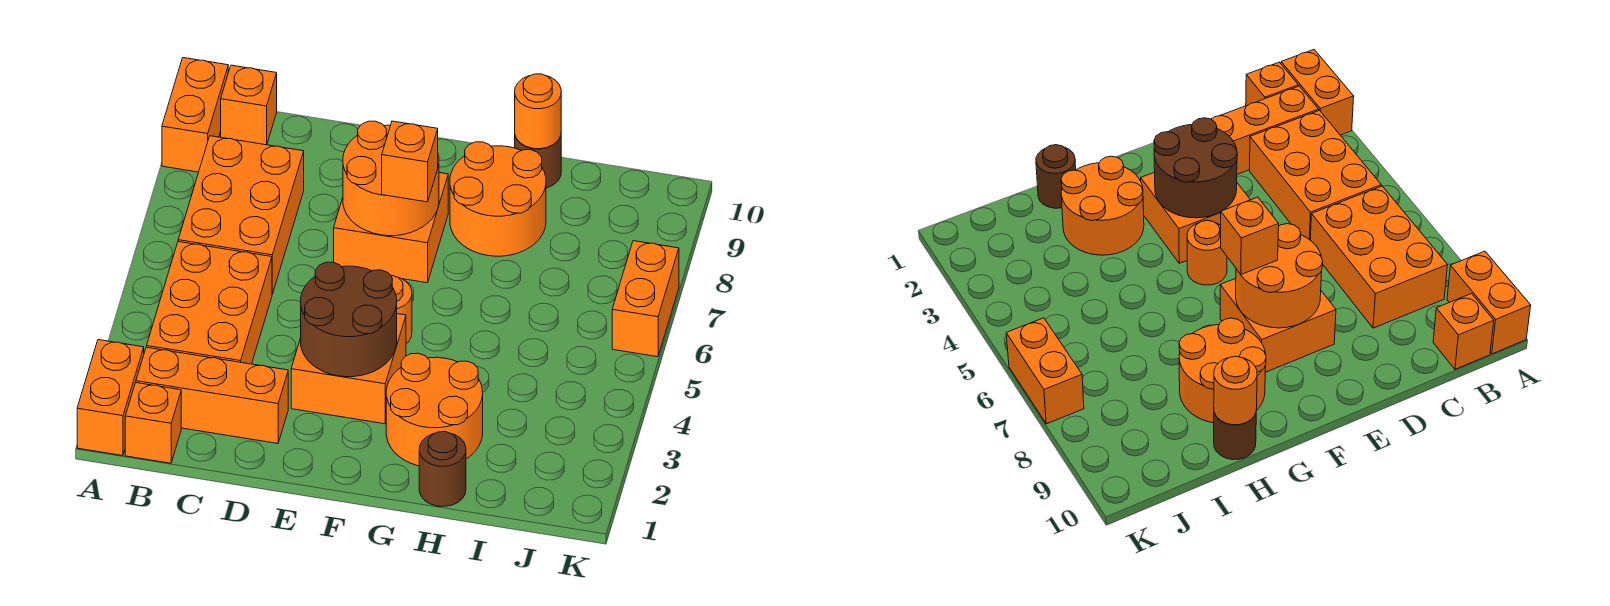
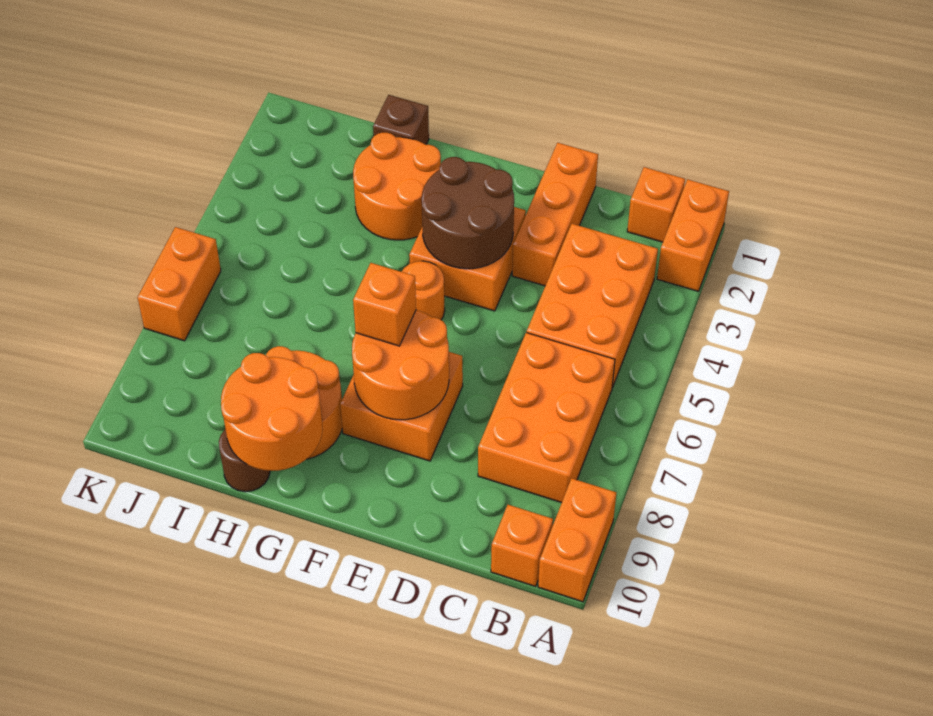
orange brick B2:D2 level 1 -> orange brick D1:D3 level 1
brown round brick H1 level 1 -> brown brick H1 level 1
orange round brick H10 level 2 -> orange round brick G9:H10 level 2

